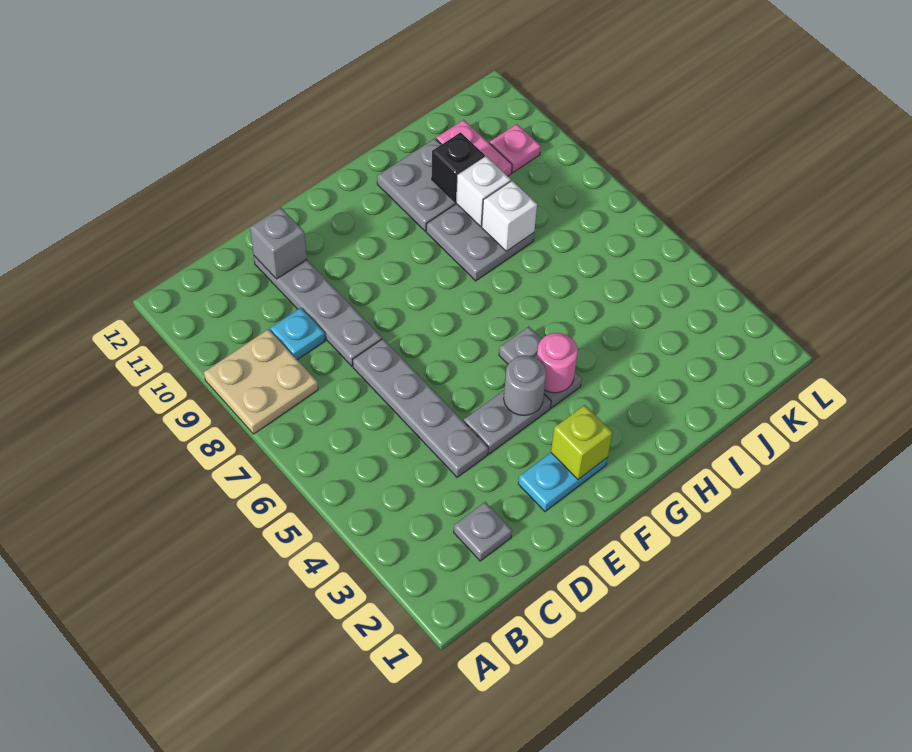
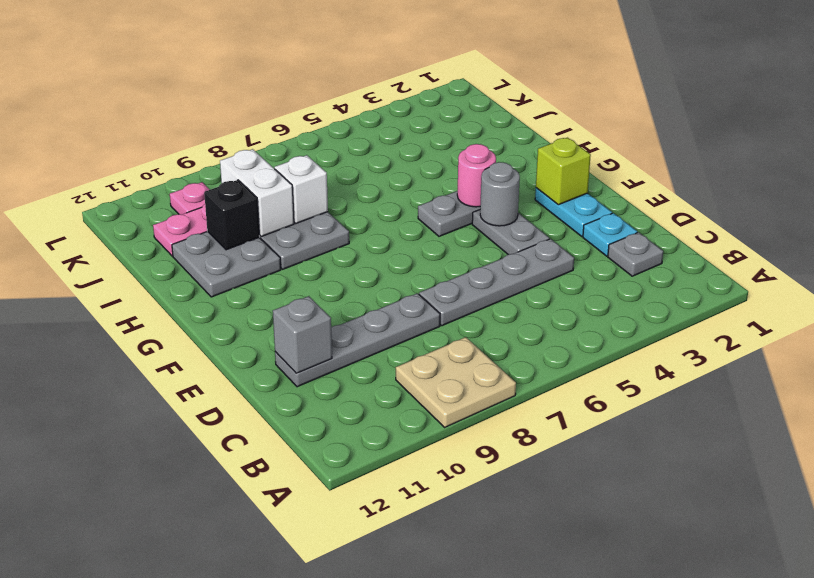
cyan plate C9 level 1 -> cyan plate D2 level 1
white brick I9 level 2 -> white brick I9:J9 level 2

